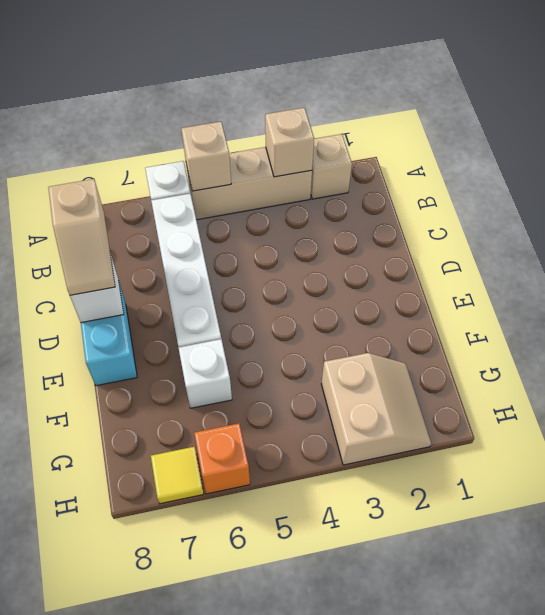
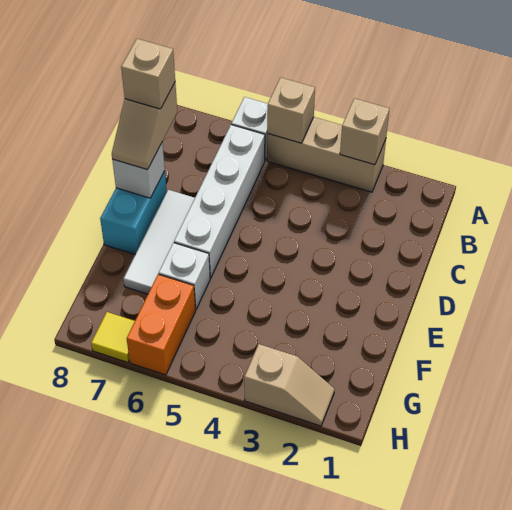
tan brick A2 level 1 -> tan brick C8 level 4
none -> white tile D7:F7 level 1
tan slope G2:H3 level 1 top 3 -> tan slope H2:H3 level 1 top 3
orange brick H6 level 1 -> orange brick G6:H6 level 1

